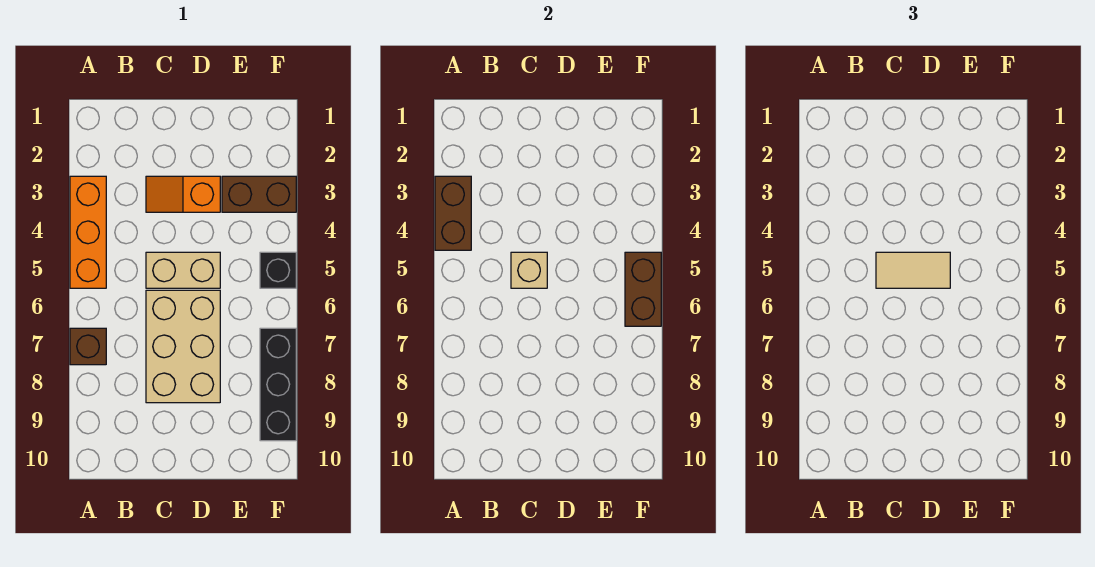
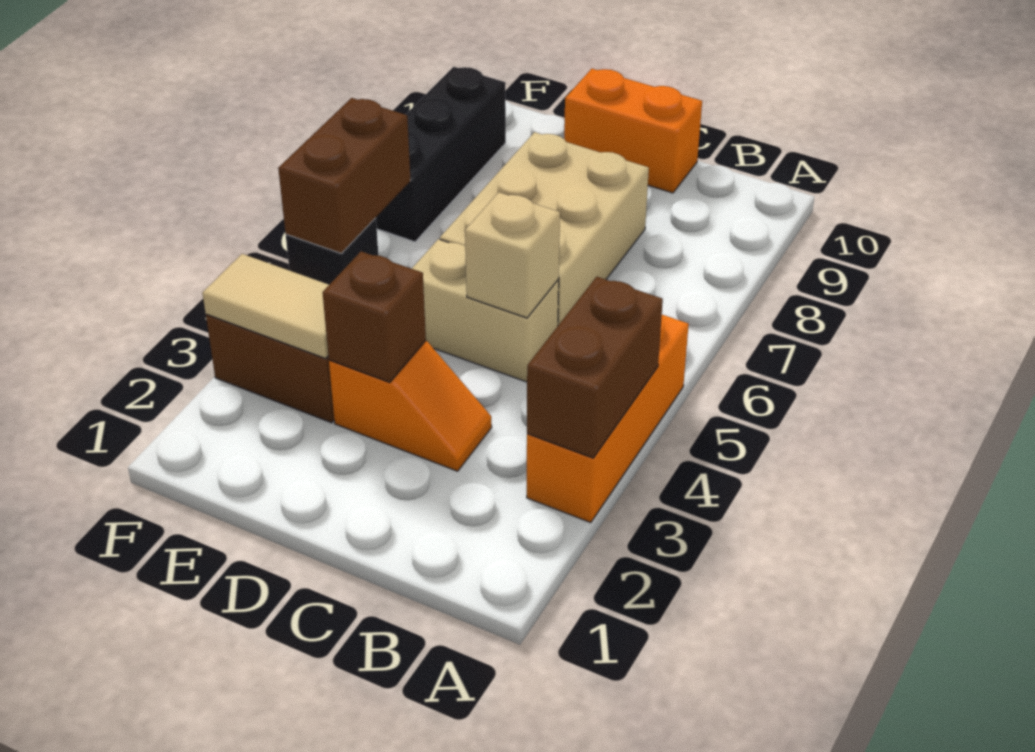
brown brick A7 level 1 -> brown brick D3 level 2
tan tile C5:D5 level 3 -> tan tile E3:F3 level 2
none -> orange brick C10:D10 level 1

